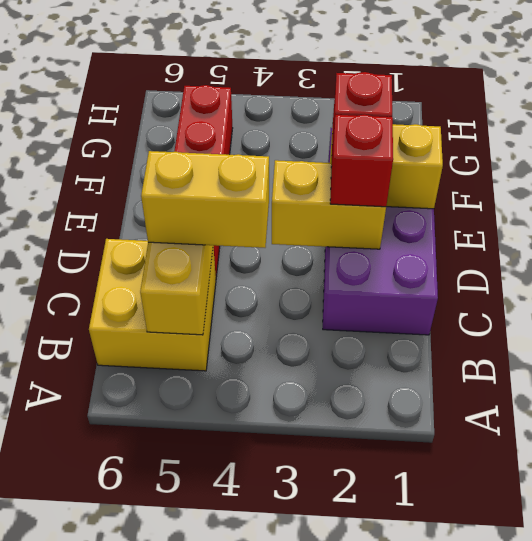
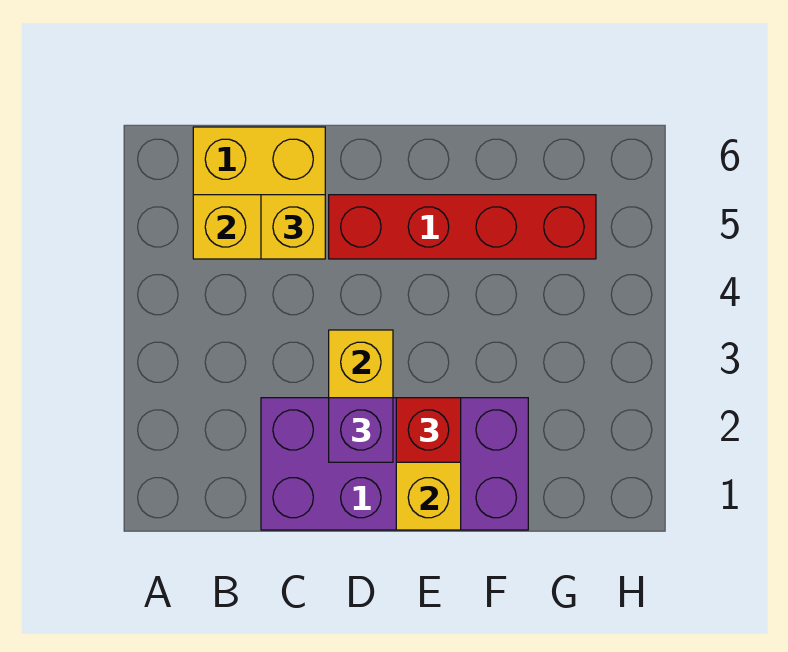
yellow brick C4:C5 level 3 -> yellow brick C5 level 3
red brick D2 level 3 -> purple brick D2 level 3

